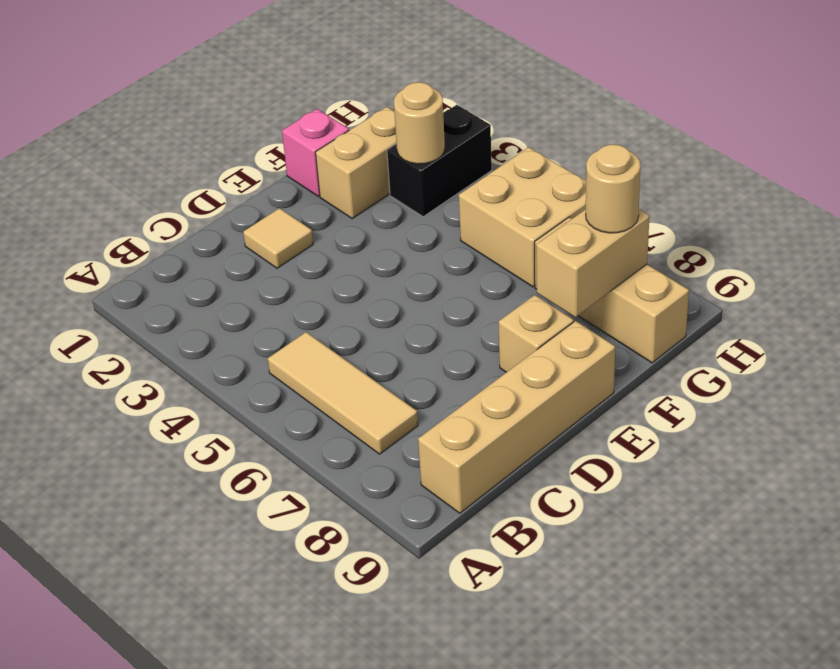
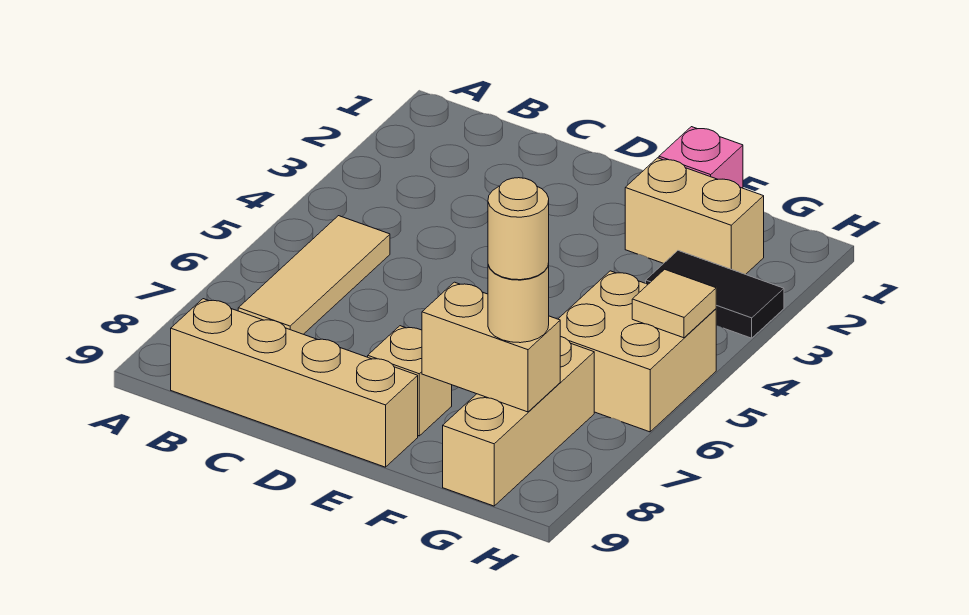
tan tile D2 level 1 -> tan tile H5 level 2
black brick G3:H3 level 1 -> black tile G3:H3 level 1
tan round brick G3 level 2 -> tan round brick G8 level 4

